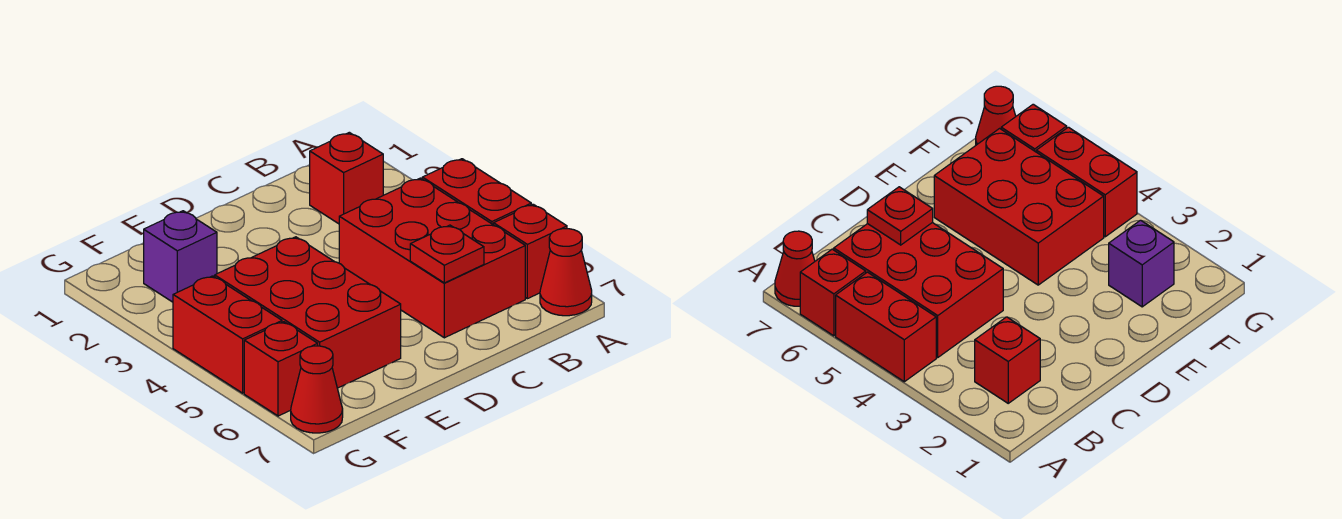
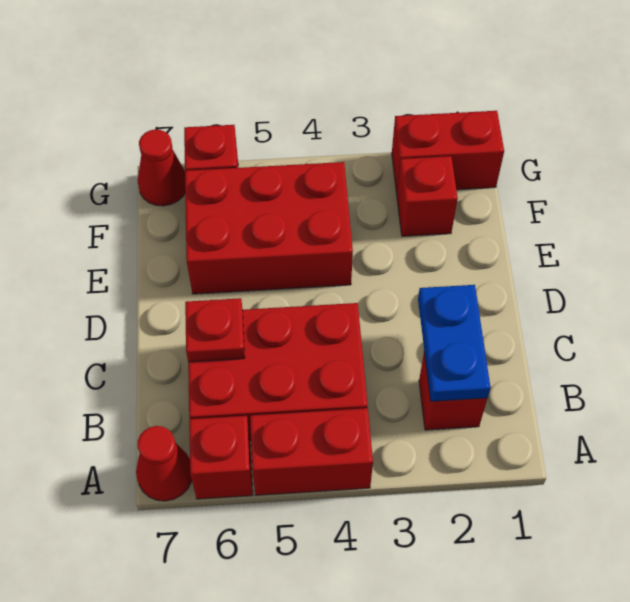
none -> blue plate B2:C2 level 2
purple brick F2 level 1 -> red brick F2 level 1
red brick G4:G5 level 1 -> red brick G1:G2 level 1

